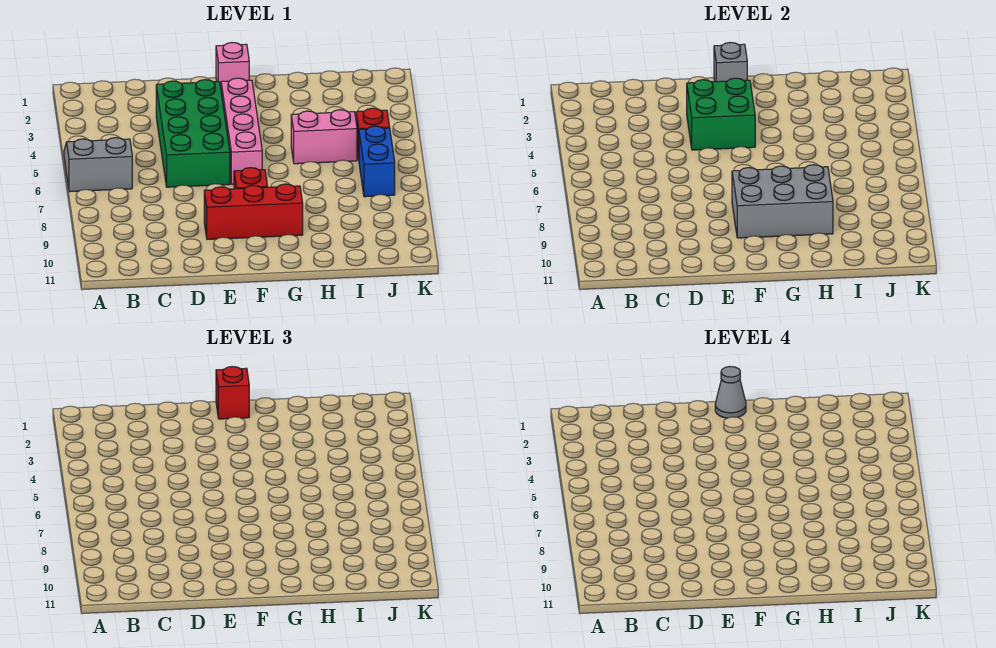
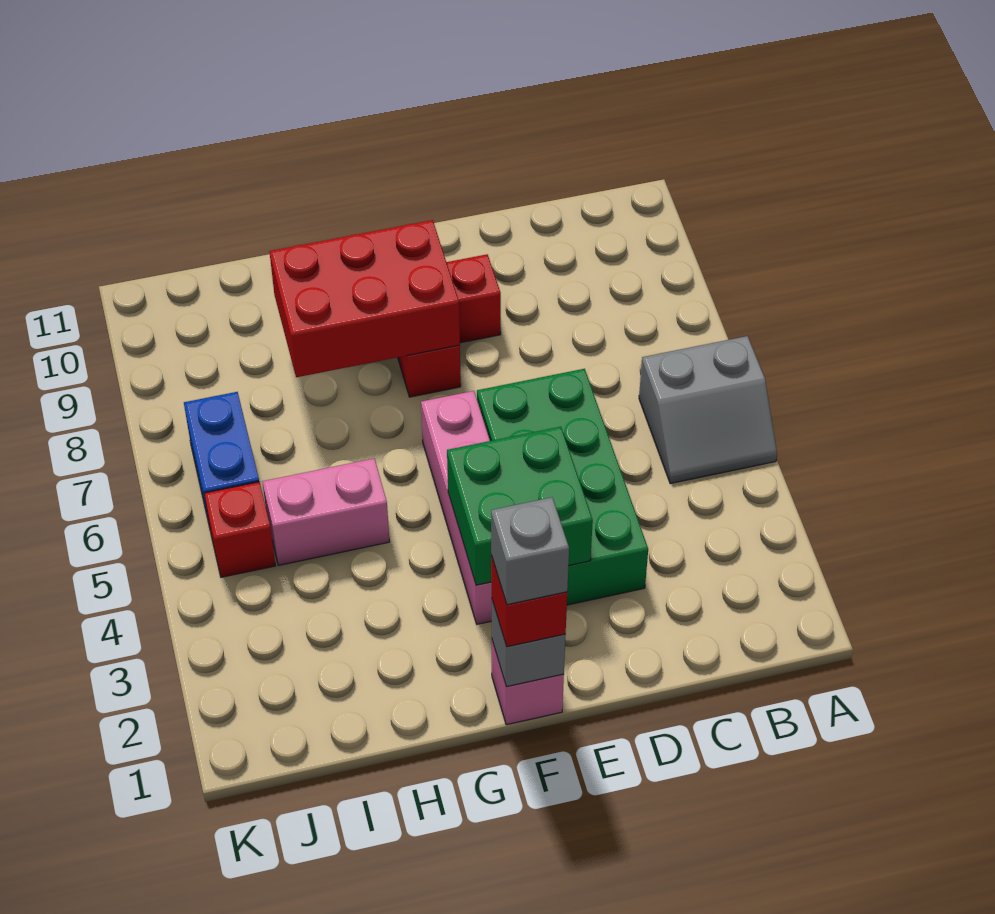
grey cone F1 level 4 -> grey brick F1 level 4
grey brick F8:H9 level 2 -> red brick F8:H9 level 2

